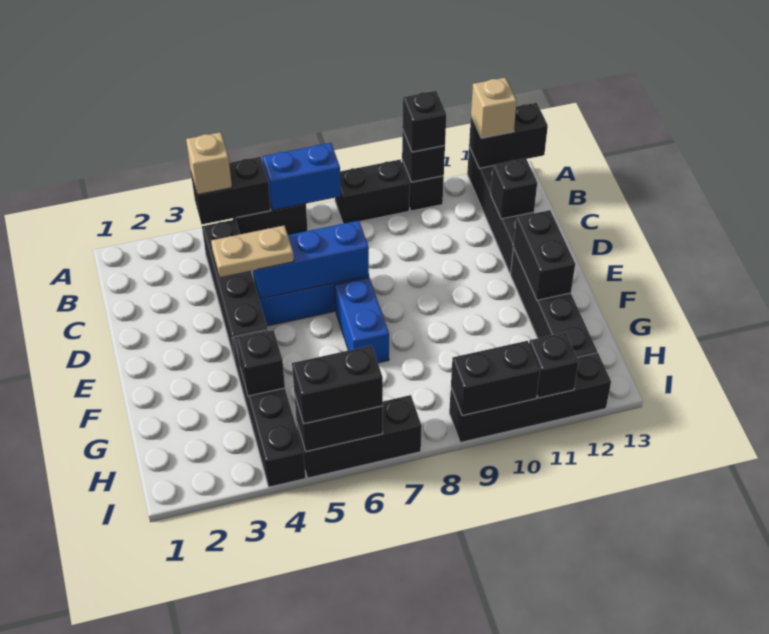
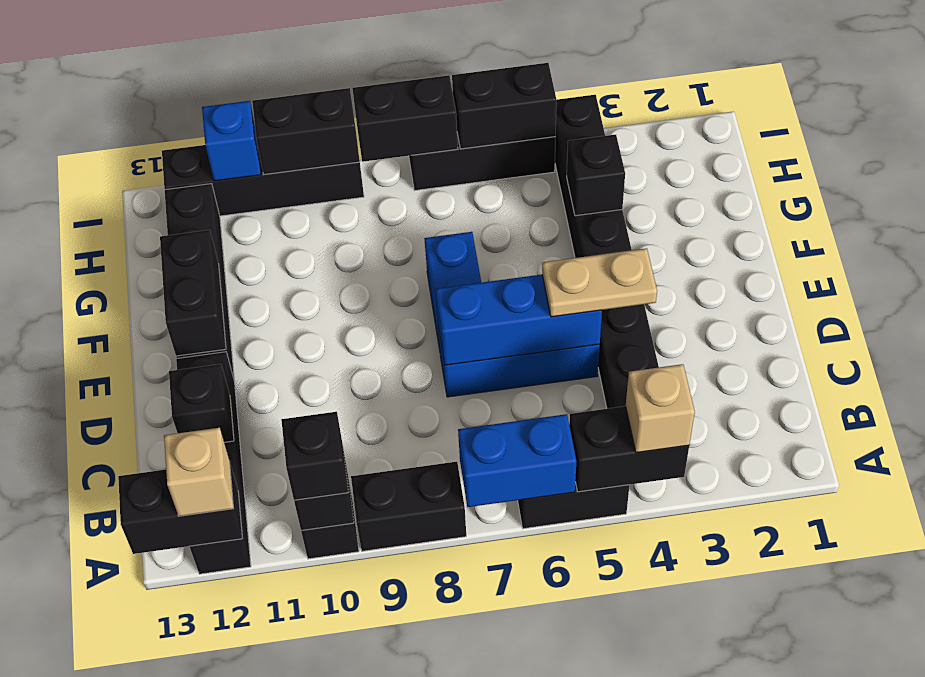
black brick I5:I6 level 3 -> black brick I7:I8 level 2
black brick I11 level 2 -> blue brick I11 level 2

